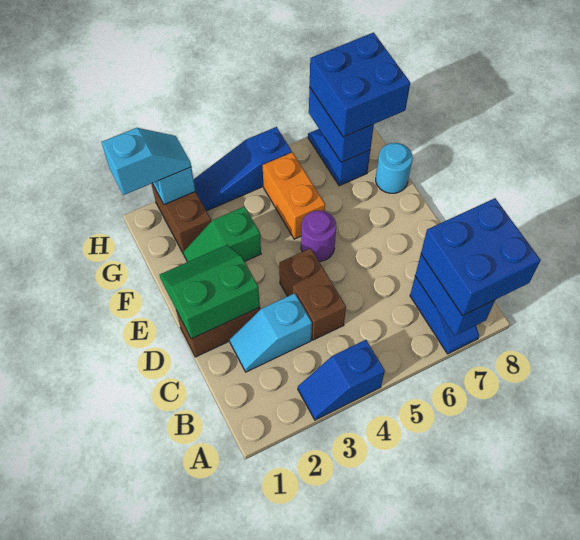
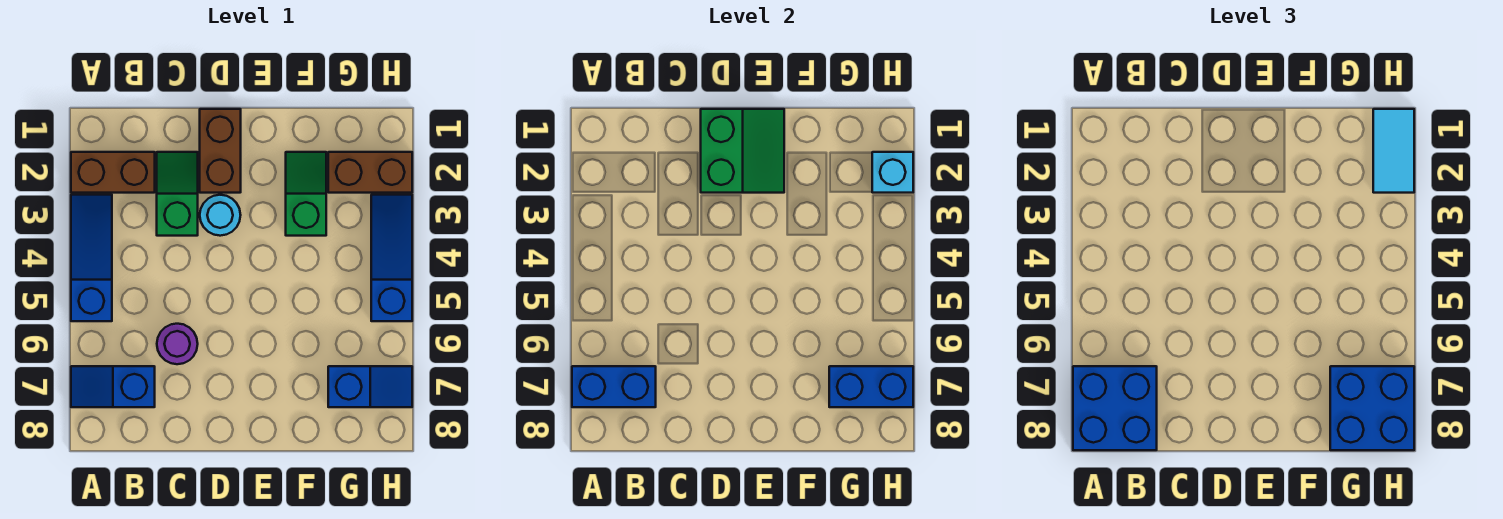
blue slope A3:A4 level 1 top 4 -> blue slope A3:A5 level 1 top 5
cyan slope C2:C3 level 1 top 3 -> green slope C2:C3 level 1 top 3
brown brick C4:D4 level 1 -> brown brick A2:B2 level 1
purple round brick E5 level 1 -> purple round brick C6 level 1
orange brick F5:G5 level 1 -> none
cyan round brick F8 level 1 -> cyan round brick D3 level 1
cyan slope H1:H2 level 3 top 1 -> cyan tile H1:H2 level 3

